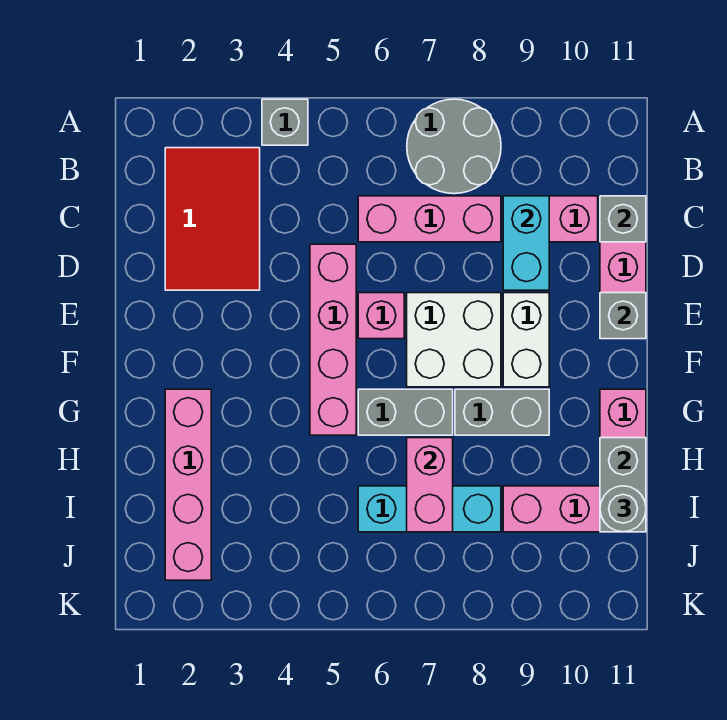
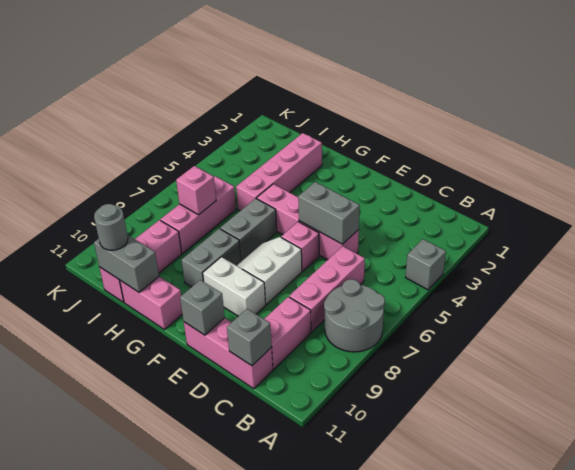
red tile B2:D3 level 1 -> none
cyan brick C9:D9 level 2 -> none
none -> grey brick D5:E5 level 2
white brick E7:F8 level 1 -> white slope E7:F8 level 1 top E
pink brick G2:J2 level 1 -> pink brick H2:H5 level 1
pink brick H7:I7 level 2 -> pink brick I7 level 2
cyan brick I6:I8 level 1 -> pink brick I6:I8 level 1

